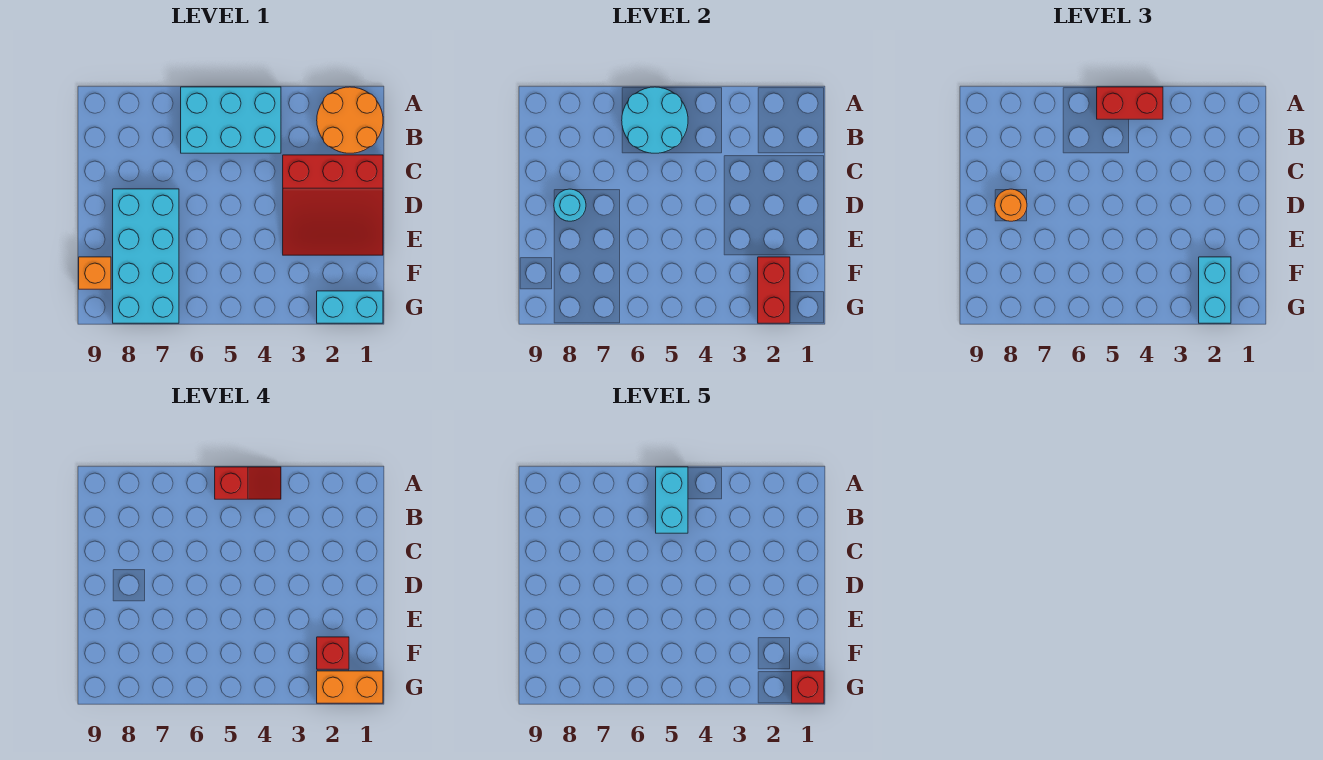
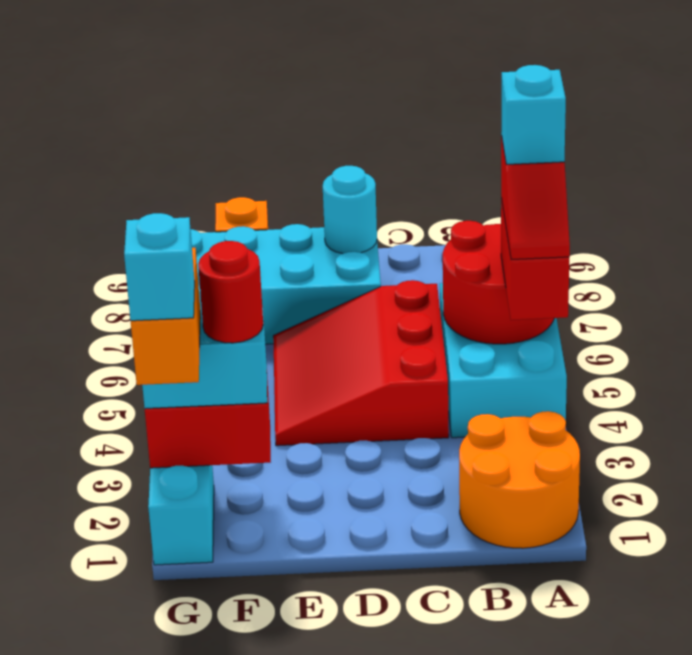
cyan round brick A5:B6 level 2 -> red round brick A5:B6 level 2
cyan brick A5:B5 level 5 -> cyan brick A5 level 5
red slope C1:E3 level 1 top C -> red slope C4:E6 level 1 top C
orange round brick D8 level 3 -> none
red brick F2 level 4 -> red round brick F2 level 4
red brick G1 level 5 -> cyan brick G1 level 5

